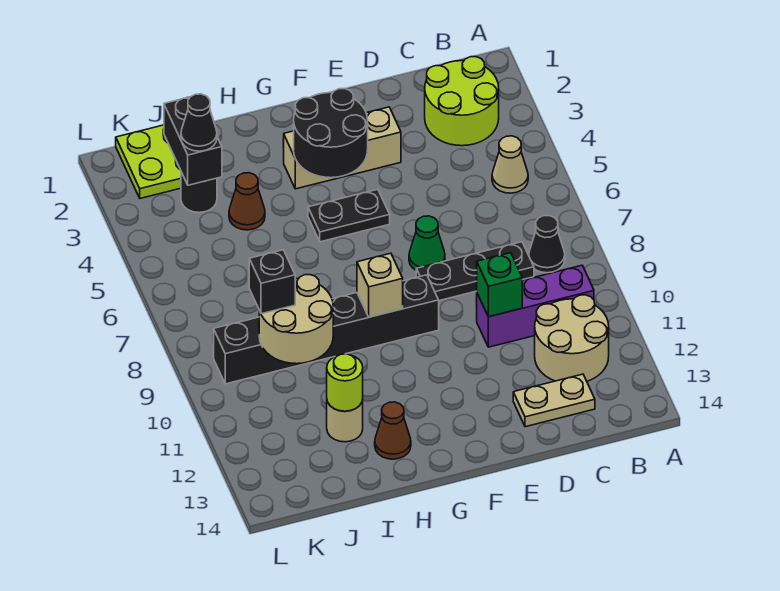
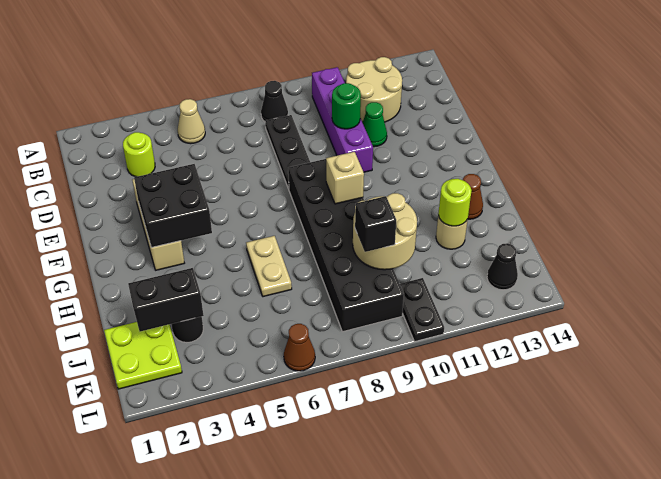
lime round brick B2:C3 level 1 -> lime round brick C3 level 1
purple brick B10:D10 level 1 -> purple brick B10:E10 level 1
tan plate C13:D13 level 1 -> tan plate H6:I6 level 1
green brick D10 level 2 -> green round brick D10 level 2
green cone E7 level 1 -> green cone D11 level 1
black round brick F3:G4 level 2 -> black brick F3:G4 level 2
black plate F5:G5 level 1 -> black plate K10:L10 level 1
black brick F9:K9 level 1 -> black brick F8:K9 level 1
brown cone I4 level 1 -> brown cone L6 level 1
black cone J3 level 3 -> black cone K13 level 1

